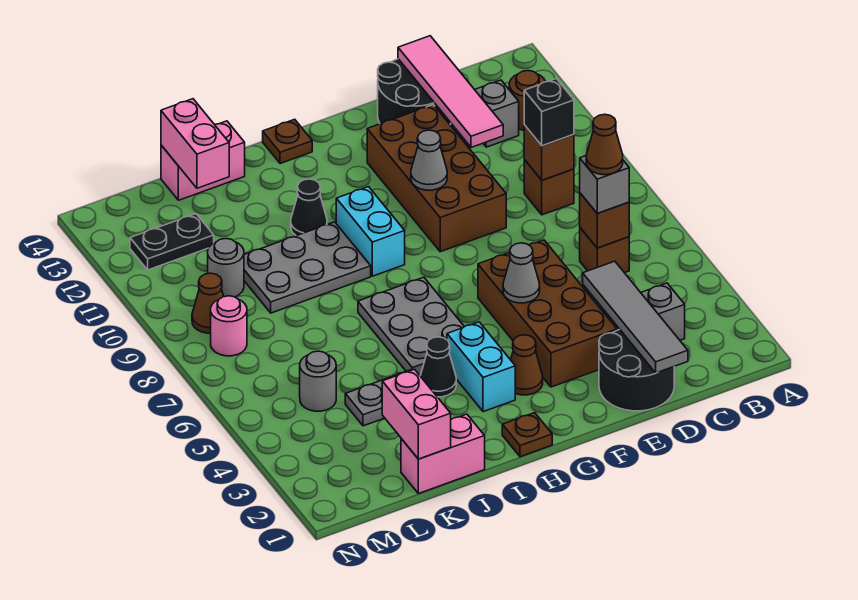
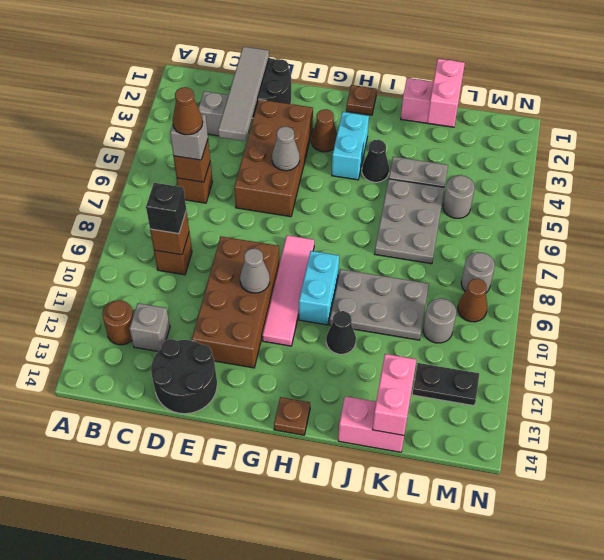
pink tile D11:D14 level 2 -> pink tile G8:G11 level 1
grey plate H5:I7 level 1 -> grey plate J5:K7 level 1
pink round brick M8 level 1 -> grey round brick M8 level 1

